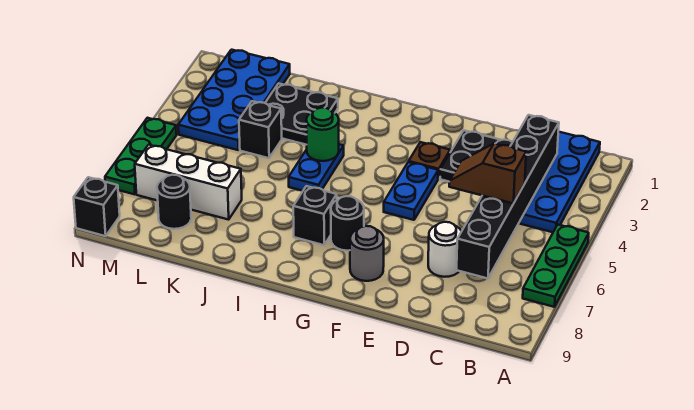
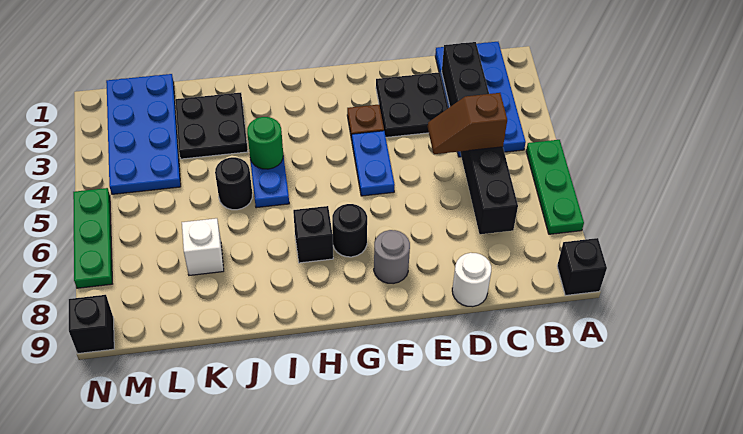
white round brick D7 level 1 -> white round brick D9 level 1
black brick K4 level 1 -> black brick A9 level 1
white brick K7:M7 level 1 -> white brick K7 level 1
black round brick L8 level 1 -> black round brick J5 level 1

